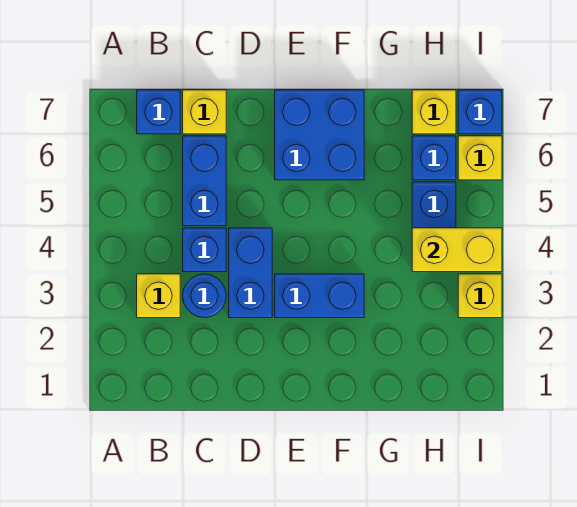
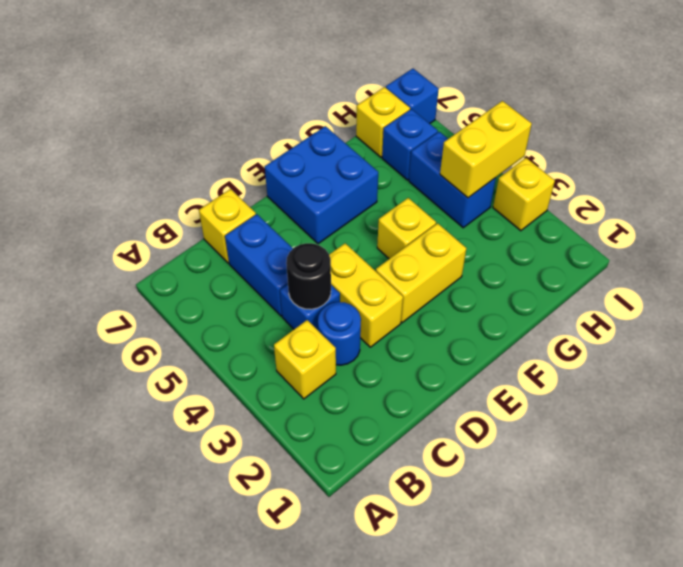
blue brick B7 level 1 -> none
none -> black round brick C4 level 2
blue brick D3:D4 level 1 -> yellow brick D3:D4 level 1
blue brick E3:F3 level 1 -> yellow brick E3:F3 level 1
yellow brick I6 level 1 -> yellow brick F4 level 1

